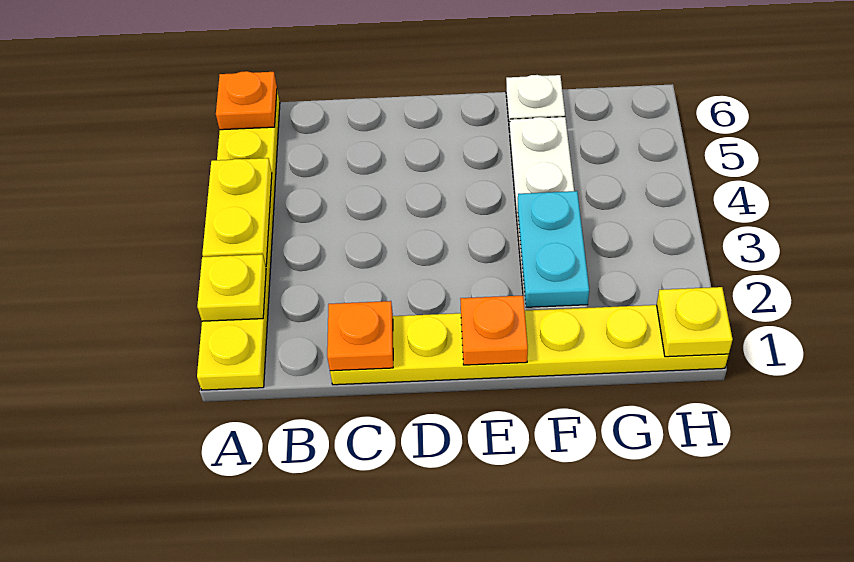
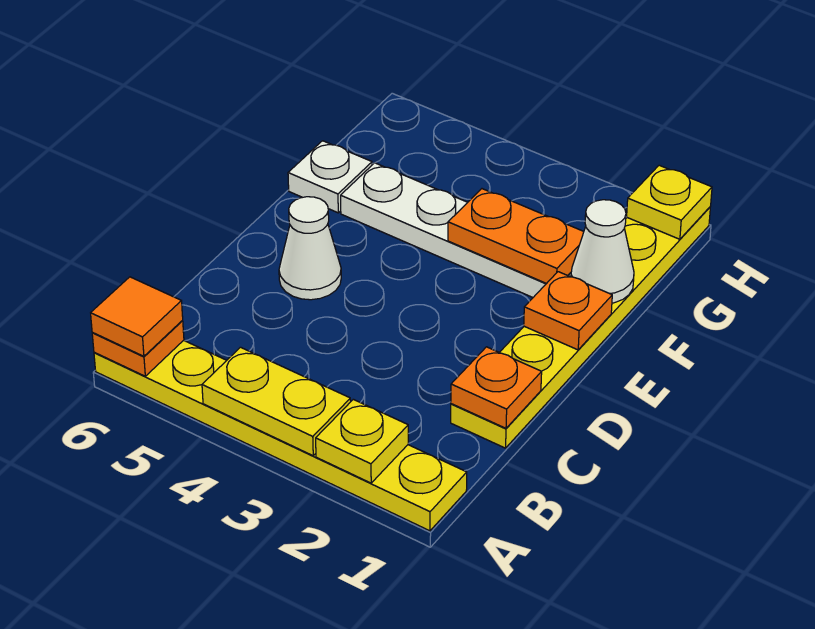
none -> orange tile A6 level 3
none -> white cone D5 level 1
none -> white cone F1 level 2
cyan plate F2:F3 level 2 -> orange plate F2:F3 level 2

